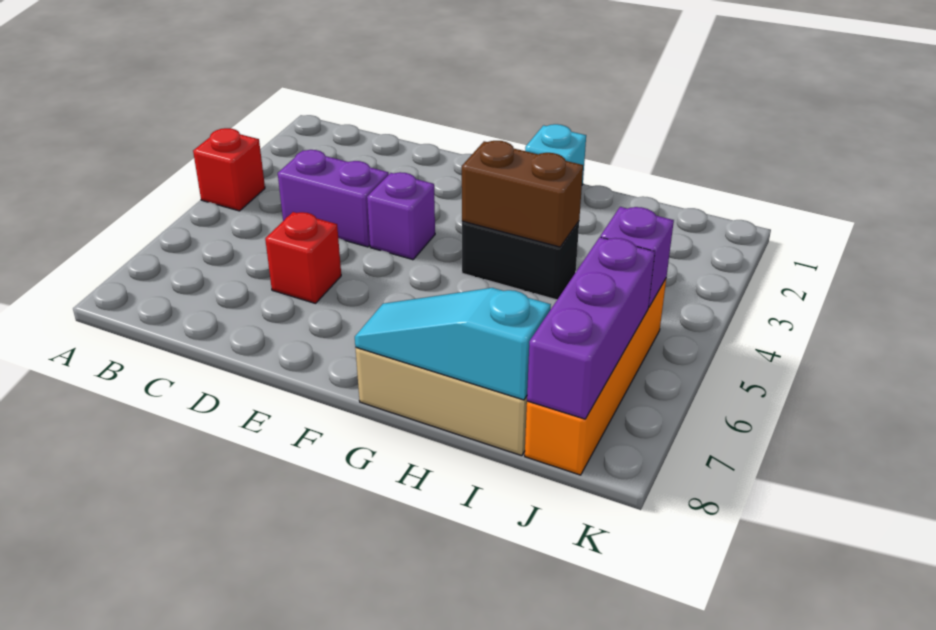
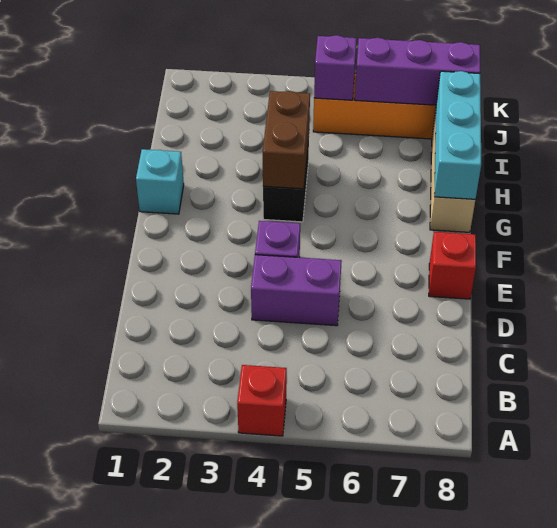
purple brick C4:D4 level 1 -> purple brick D4:D5 level 1
red brick D6 level 1 -> red brick E8 level 1
cyan slope G8:I8 level 2 top I -> cyan brick G8:I8 level 2

